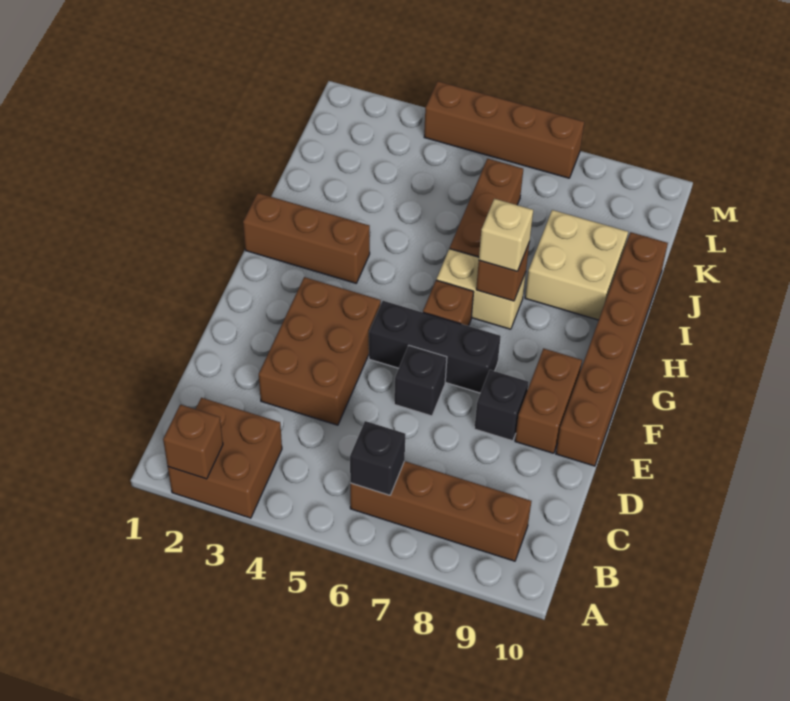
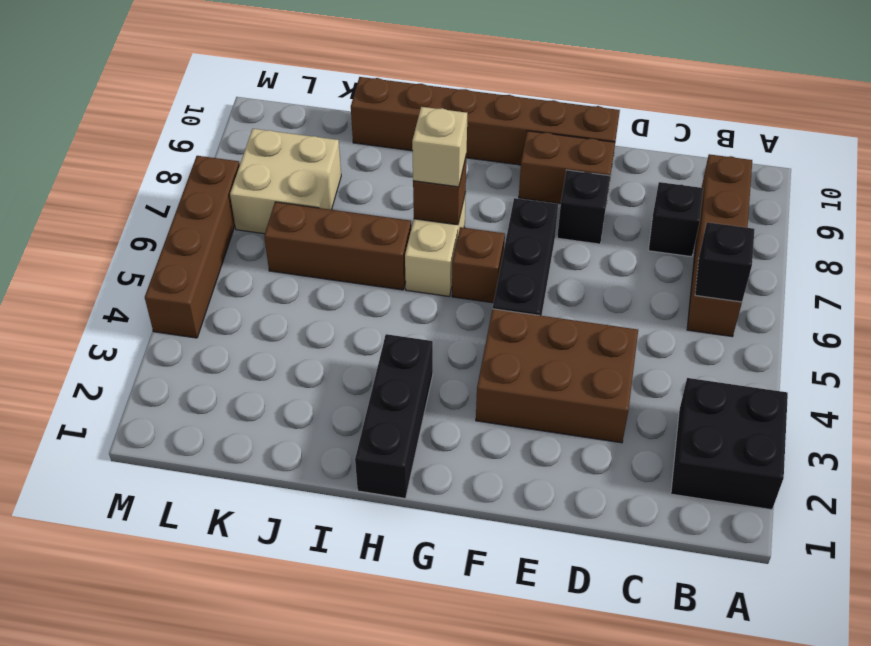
brown brick A2:B3 level 1 -> black brick A2:B3 level 1
brown brick A2 level 2 -> none
black brick E6 level 1 -> black brick C8 level 1
brown brick H1:H3 level 1 -> black brick H1:H3 level 1
tan brick I8:J9 level 1 -> tan brick K7:L8 level 1

